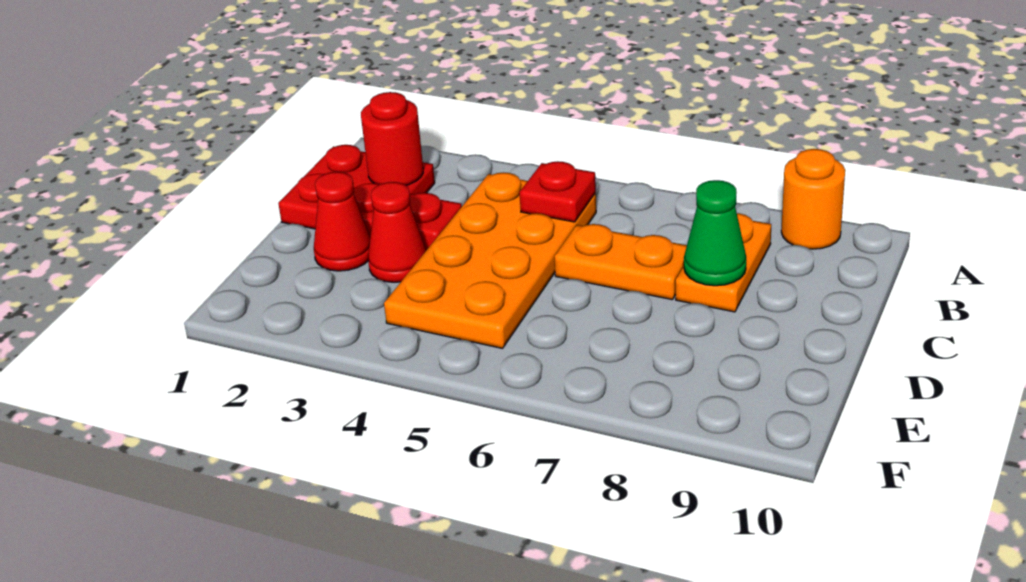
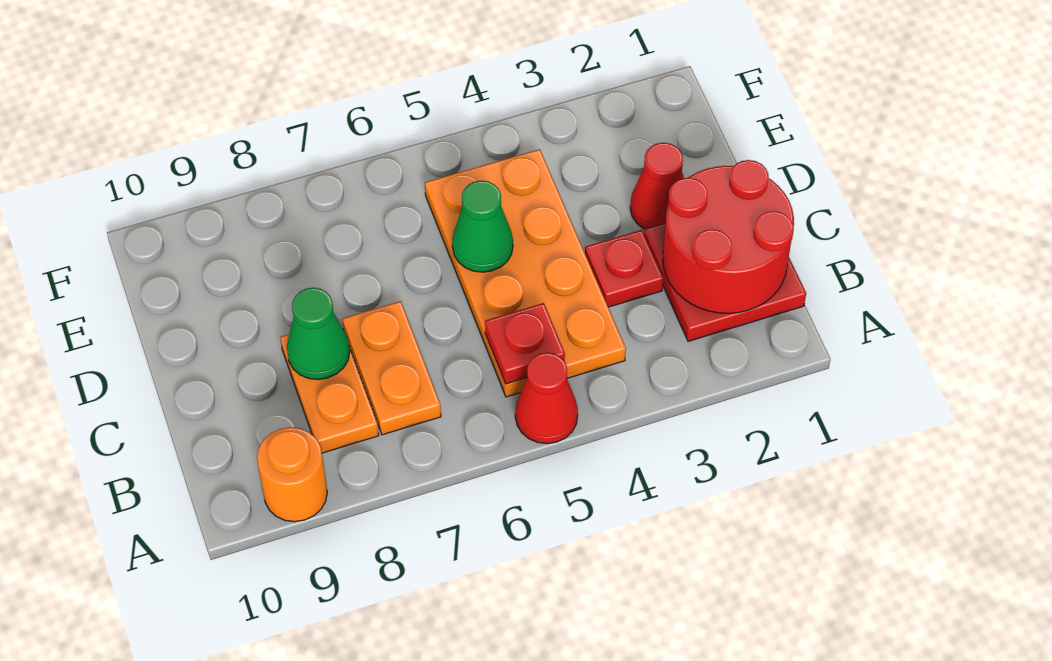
red round brick B2 level 2 -> red round brick B1:C2 level 2
orange plate C6:C7 level 1 -> orange plate B7:C7 level 1
red cone D3 level 1 -> red cone A5 level 1
none -> green cone D5 level 2

